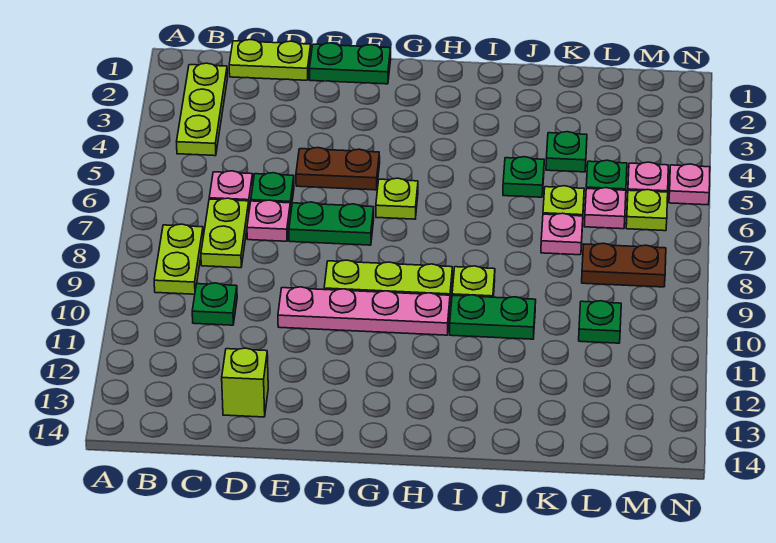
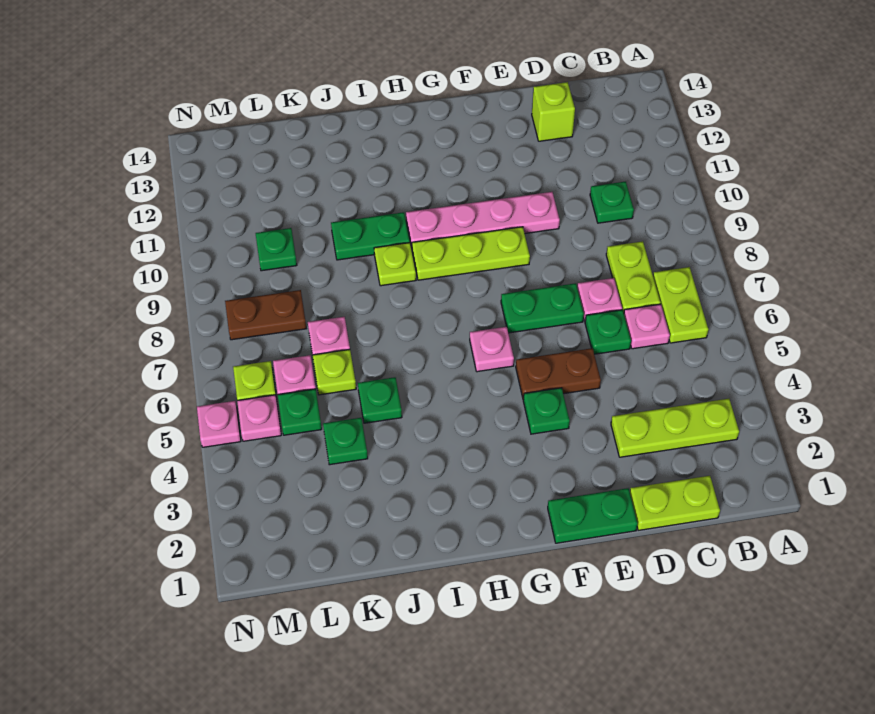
lime plate B2:B4 level 1 -> lime plate B3:D3 level 1
lime plate B8:B9 level 1 -> lime plate B6:B7 level 1
none -> green plate F4 level 1
lime plate G6 level 1 -> pink plate G6 level 1

